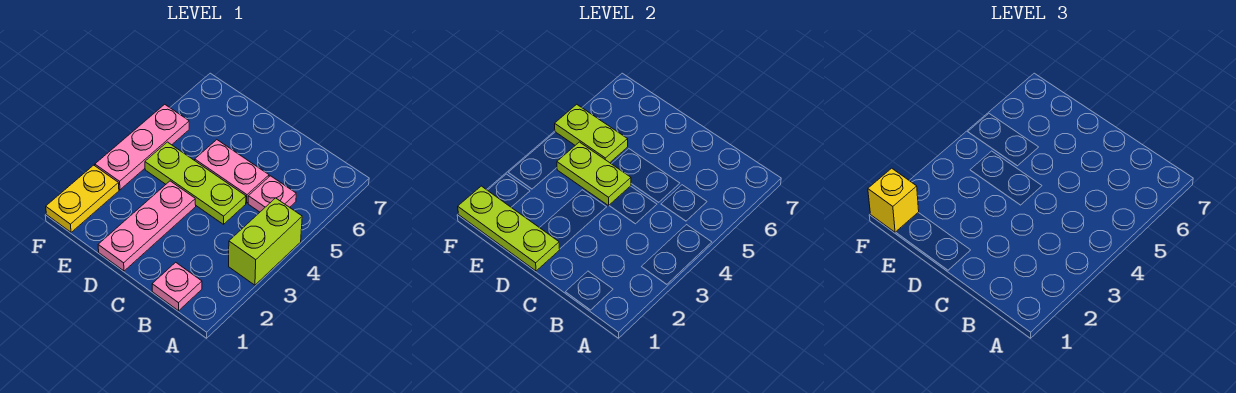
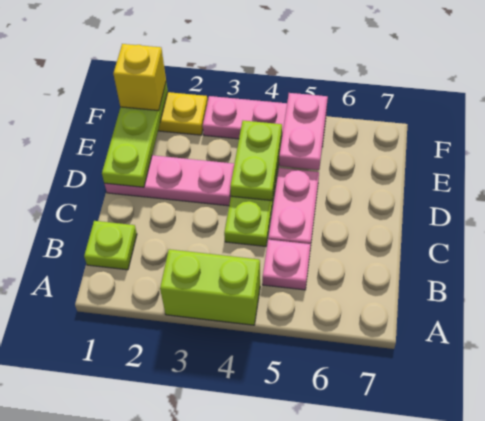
pink plate B1 level 1 -> lime plate B1 level 1
lime plate E5:F5 level 2 -> pink plate E5:F5 level 2

